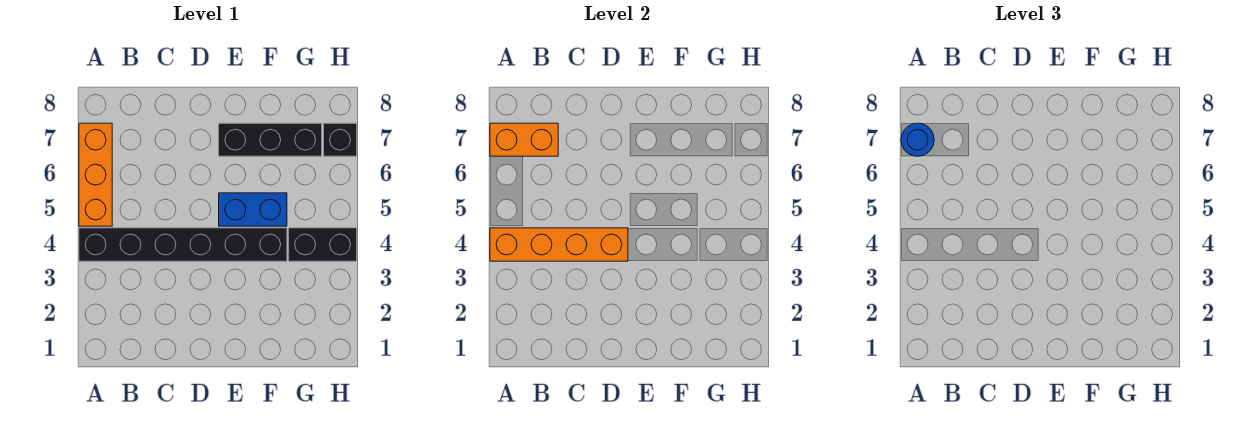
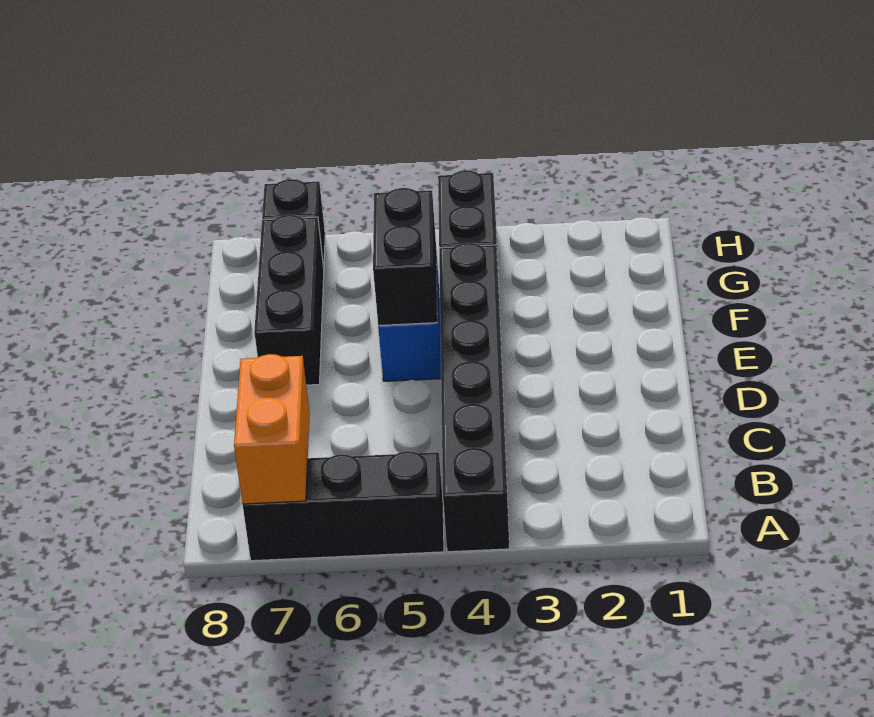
orange brick A4:D4 level 2 -> none
orange brick A5:A7 level 1 -> black brick A5:A7 level 1
blue round brick A7 level 3 -> none
none -> black brick E5:F5 level 2

